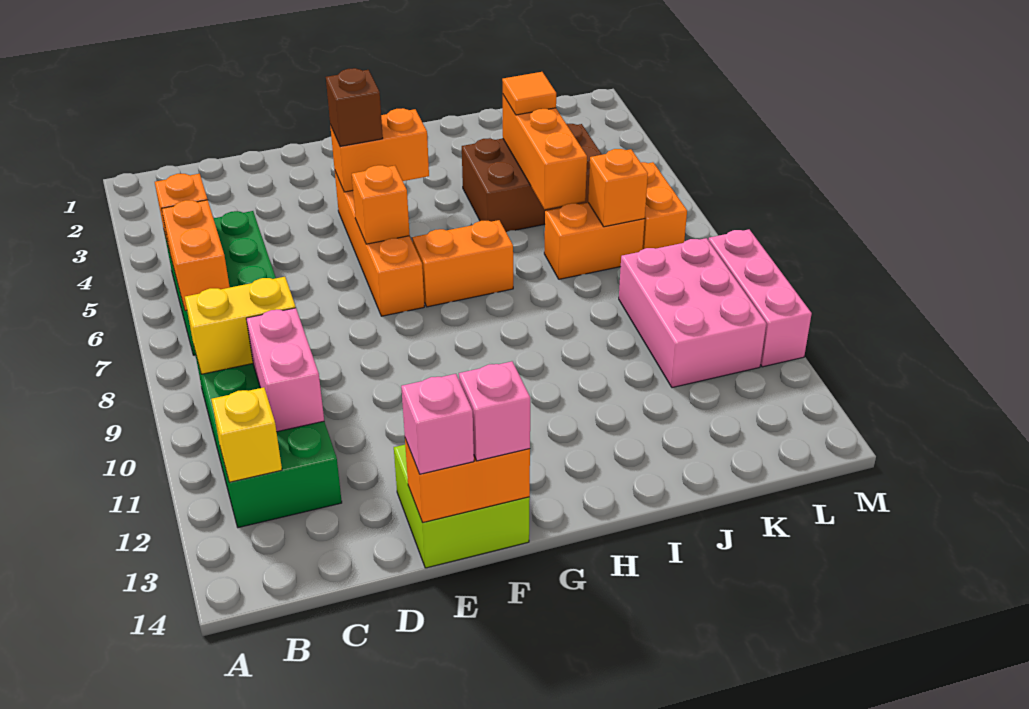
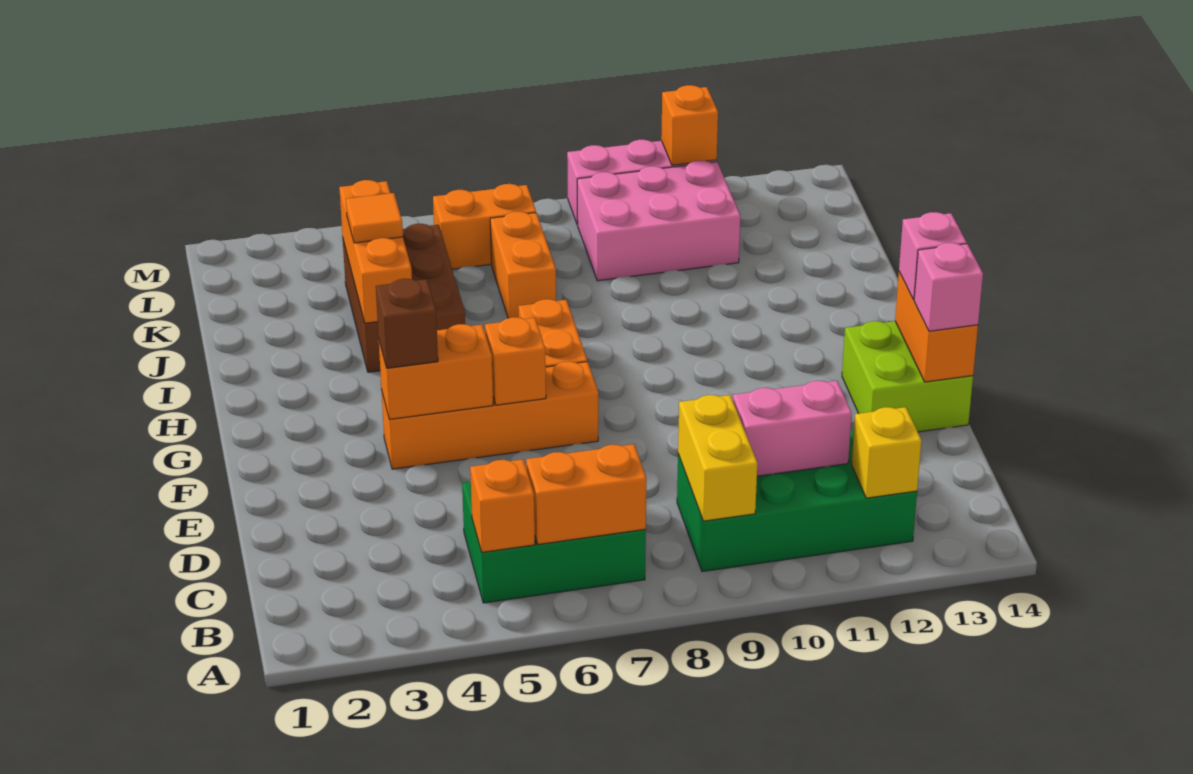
orange brick F4:G4 level 2 -> orange brick F4:F5 level 2
orange brick J4:J6 level 2 -> orange brick I4:K4 level 2
orange brick K7 level 2 -> orange brick M11 level 2

